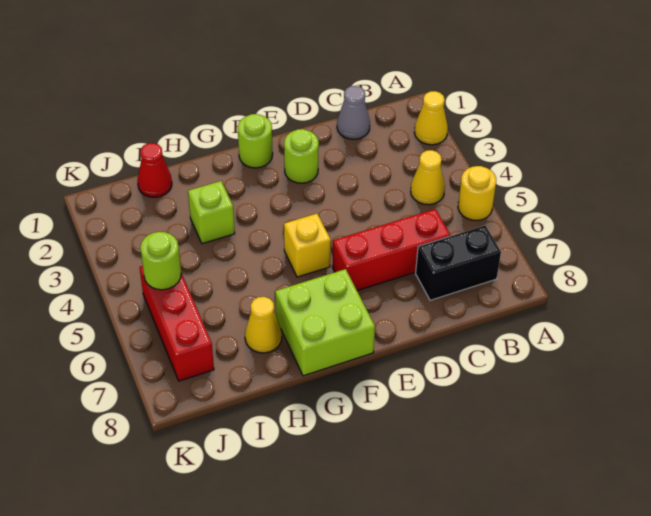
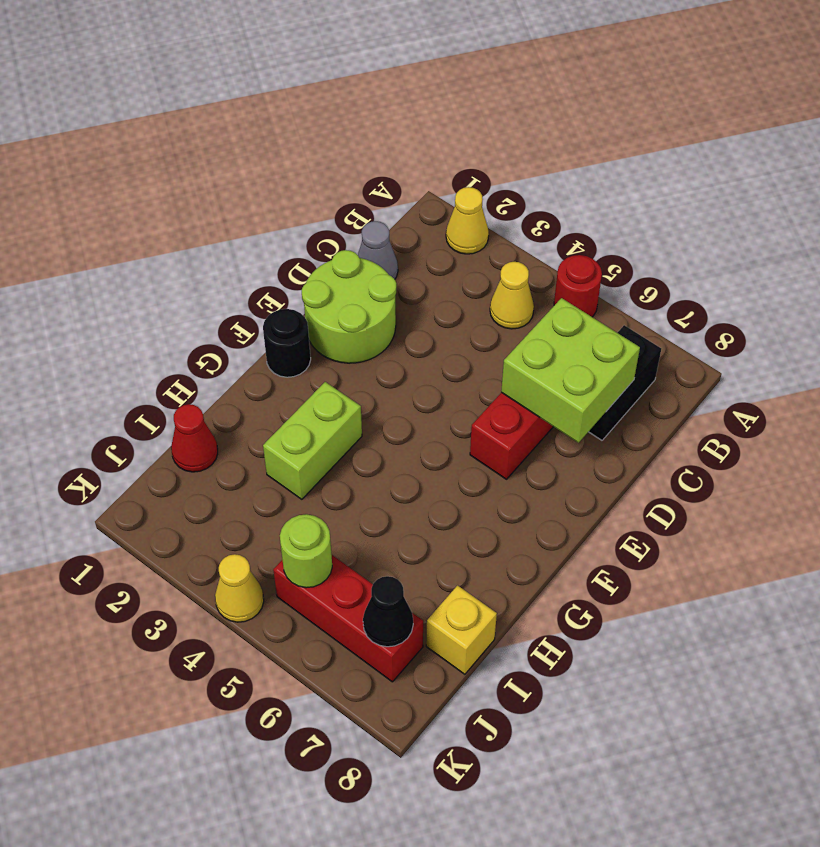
yellow round brick A5 level 1 -> red round brick A5 level 1
lime round brick E2 level 1 -> lime round brick D1:E2 level 1
lime round brick F1 level 1 -> black round brick F1 level 1
yellow brick F5 level 1 -> yellow brick I8 level 1
lime brick F7:G8 level 1 -> lime brick C6:D7 level 2
lime brick H3 level 1 -> lime brick G3:H3 level 1
yellow cone H7 level 1 -> yellow cone K4 level 1
none -> black cone J7 level 2

